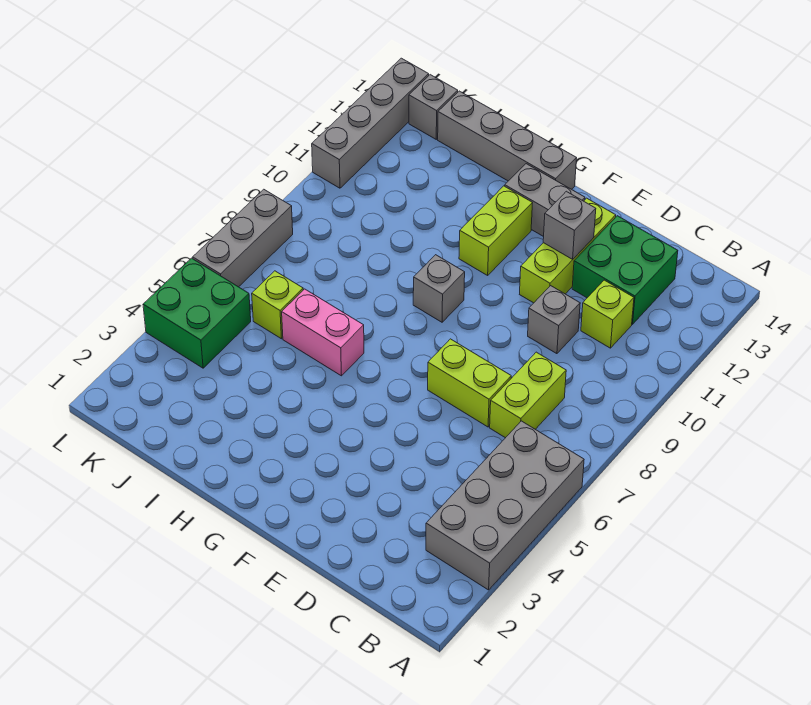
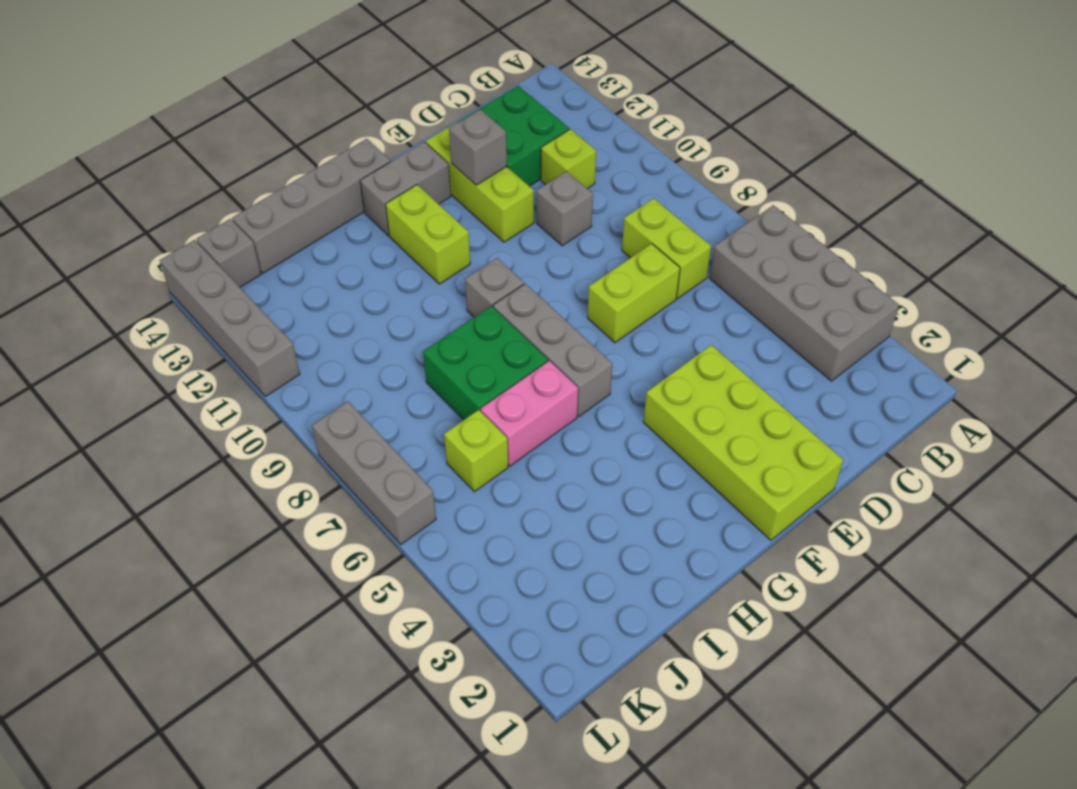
none -> lime brick E1:F4 level 1
none -> grey brick G6:G8 level 1
green brick K4:L5 level 1 -> green brick H7:I8 level 1

